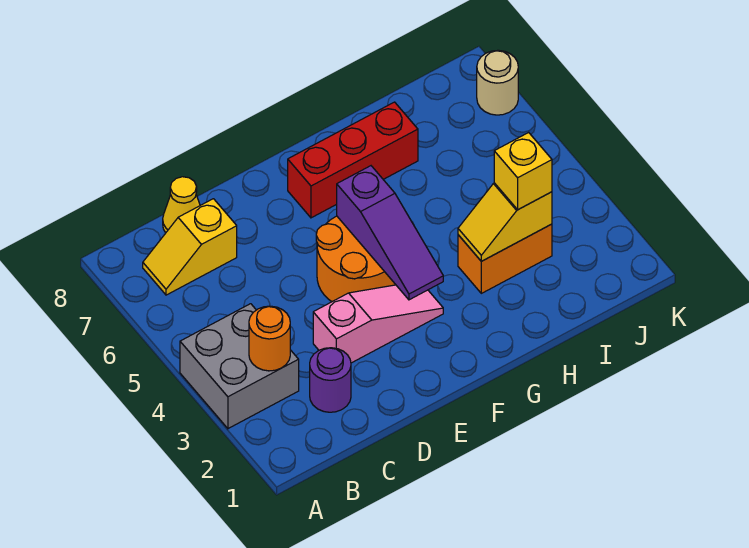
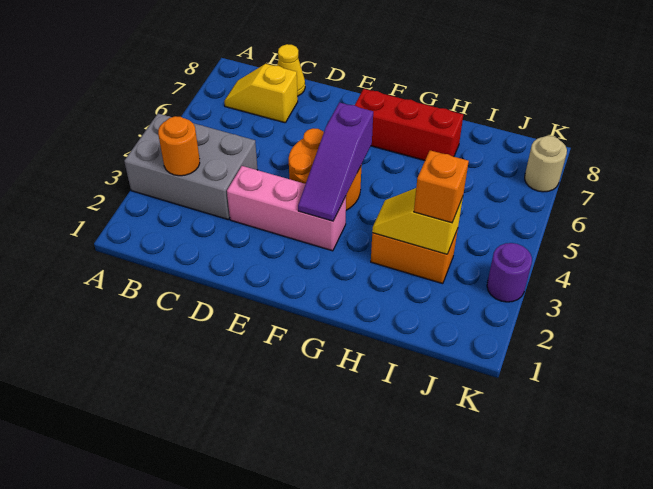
grey brick A3:B4 level 1 -> grey brick A3:C4 level 1
purple round brick C2 level 1 -> purple round brick K3 level 1
pink slope D3:F3 level 1 top D -> pink brick D3:F3 level 1
yellow brick I3 level 3 -> orange brick I3 level 3

